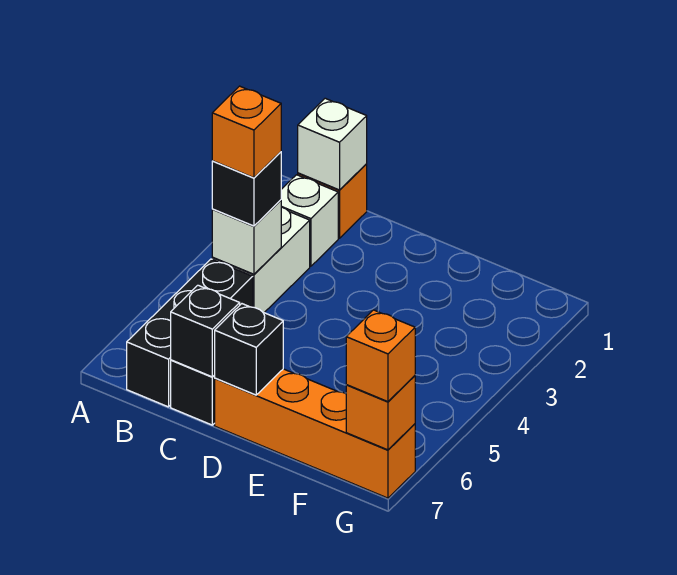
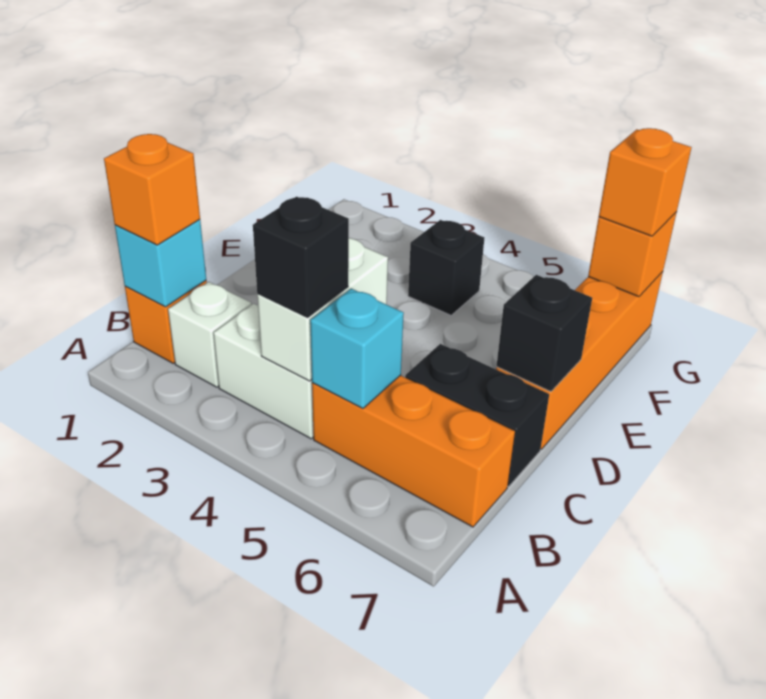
white brick B1 level 2 -> cyan brick B1 level 2
white brick B4 level 2 -> white brick B4:C4 level 2
orange brick B4 level 4 -> orange brick B1 level 3
black brick B5:B7 level 1 -> orange brick B5:B7 level 1
none -> cyan brick B5 level 2
black brick C7 level 2 -> black brick F4 level 1

